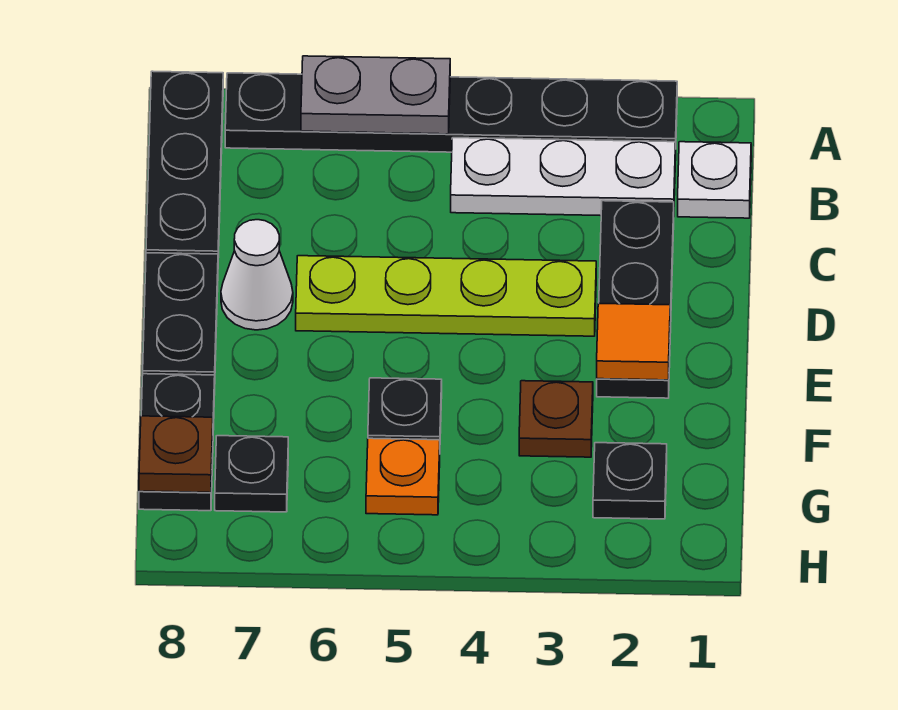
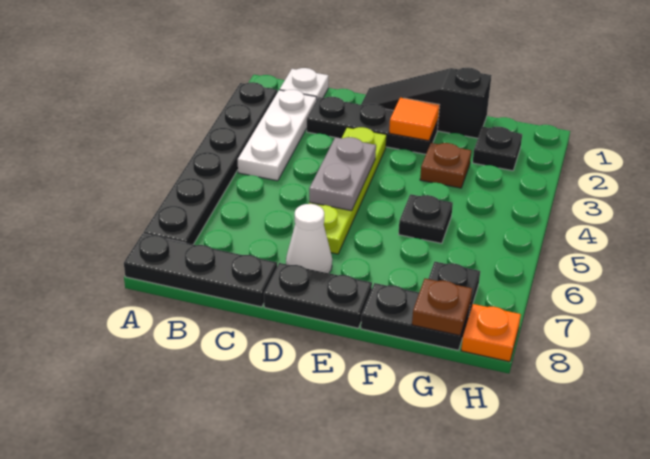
grey plate A5:A6 level 2 -> grey plate D4:D5 level 2
none -> black slope D1:F1 level 1 top F
orange plate G5 level 1 -> orange plate H8 level 1

